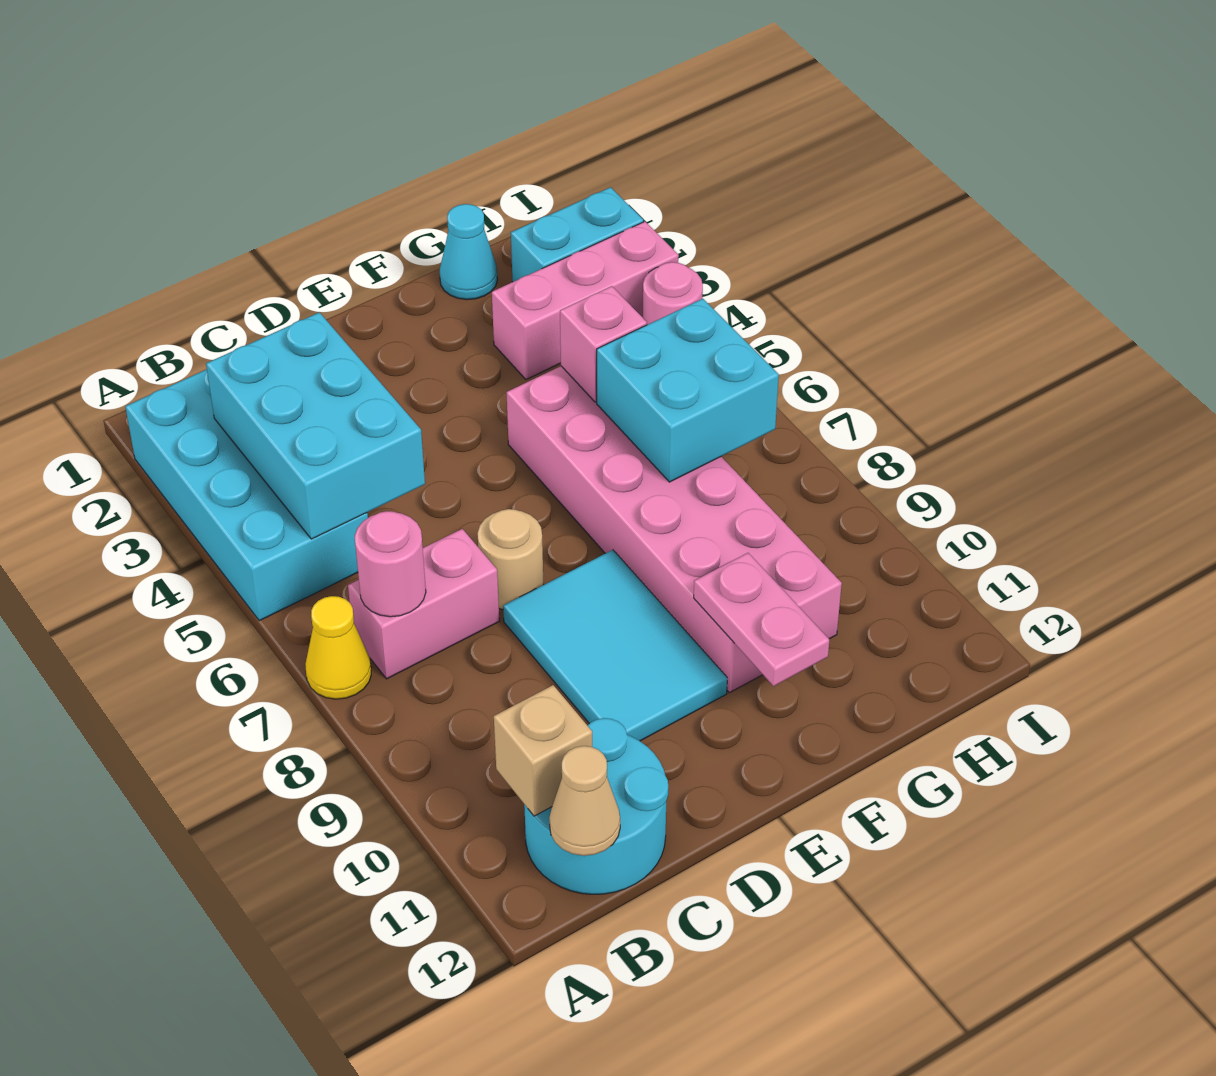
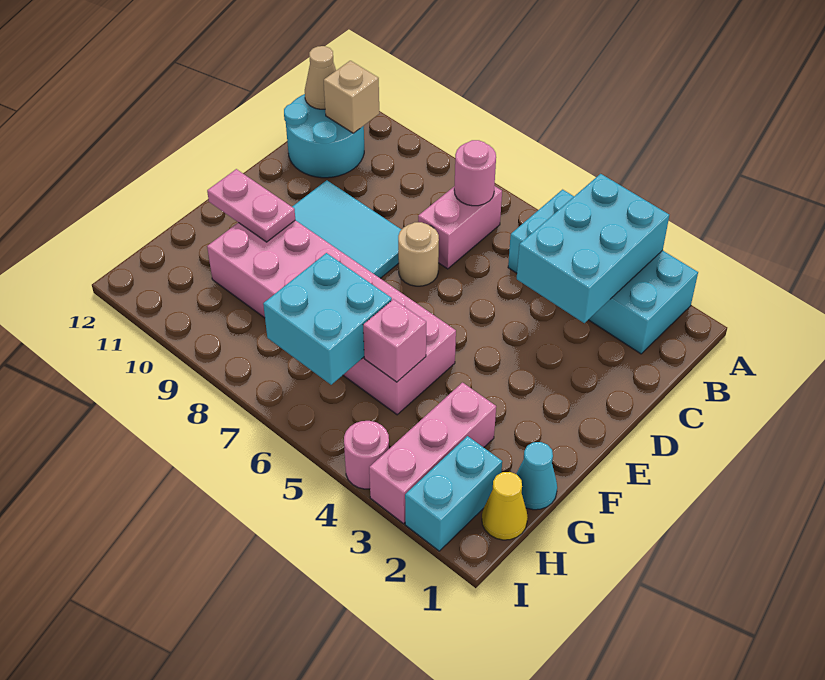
yellow cone A7 level 1 -> yellow cone H1 level 1
cyan brick B3:C5 level 2 -> cyan brick A3:C4 level 2

